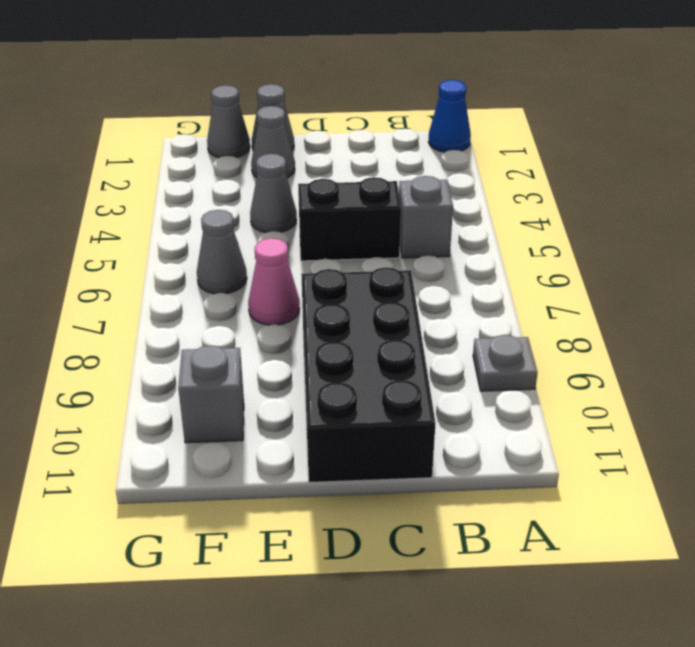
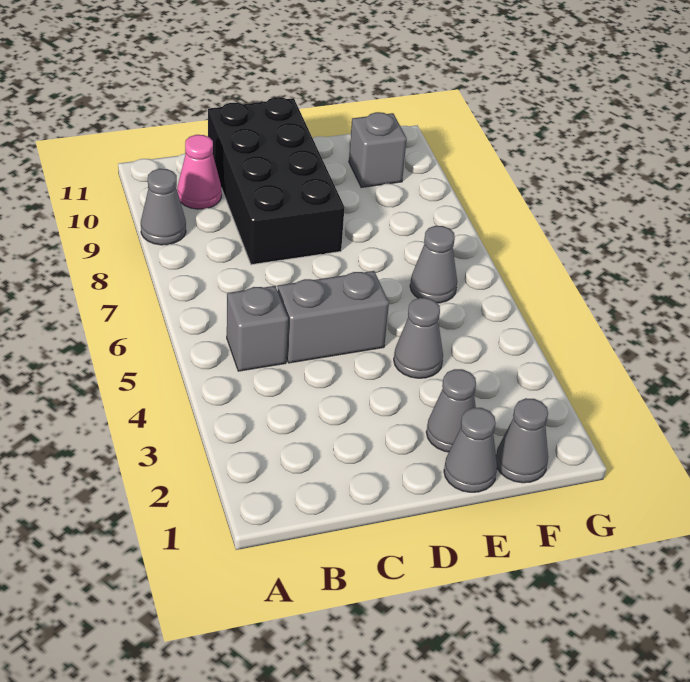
blue cone A1 level 1 -> none
grey plate A9 level 1 -> grey cone A9 level 1
black brick C5:D5 level 1 -> grey brick C5:D5 level 1
pink cone E7 level 1 -> pink cone B10 level 1

